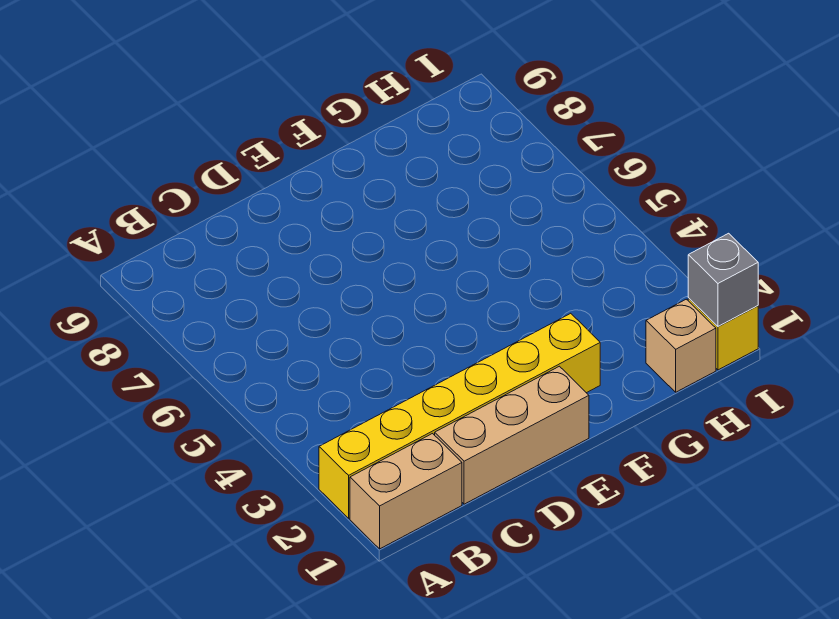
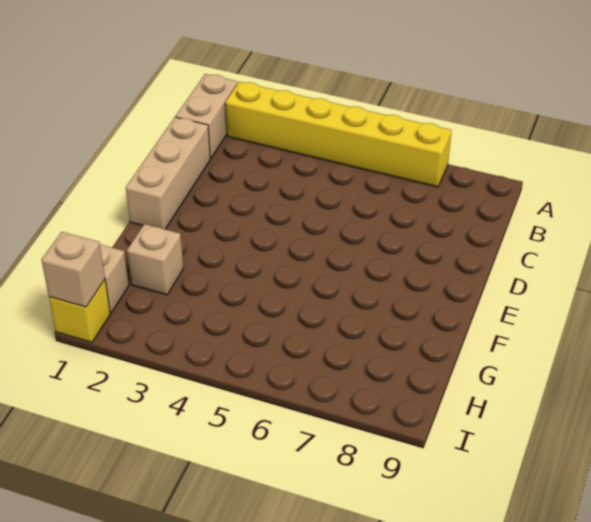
yellow brick A2:F2 level 1 -> yellow brick A2:A7 level 1
none -> tan brick G2 level 1
grey brick I1 level 2 -> tan brick I1 level 2

